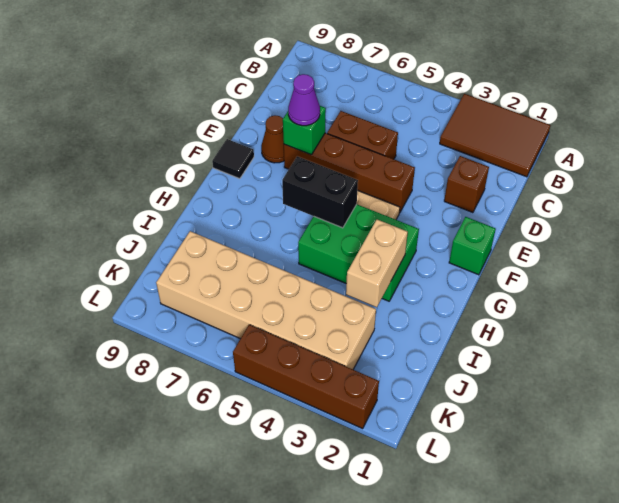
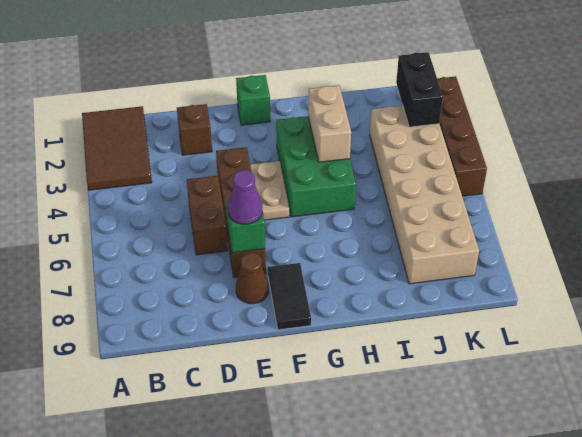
black tile F9 level 1 -> black tile F8:F9 level 1
black brick G5:G6 level 2 -> black brick K2:K3 level 2
tan brick H3:I3 level 2 -> tan brick H3:H4 level 2

